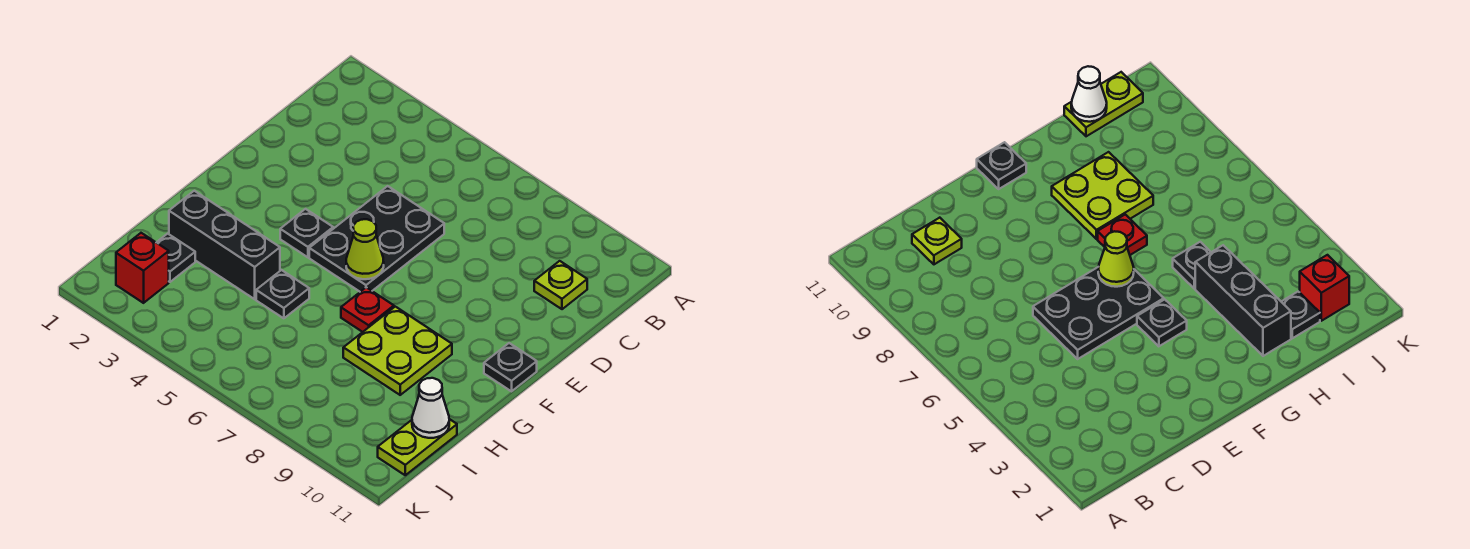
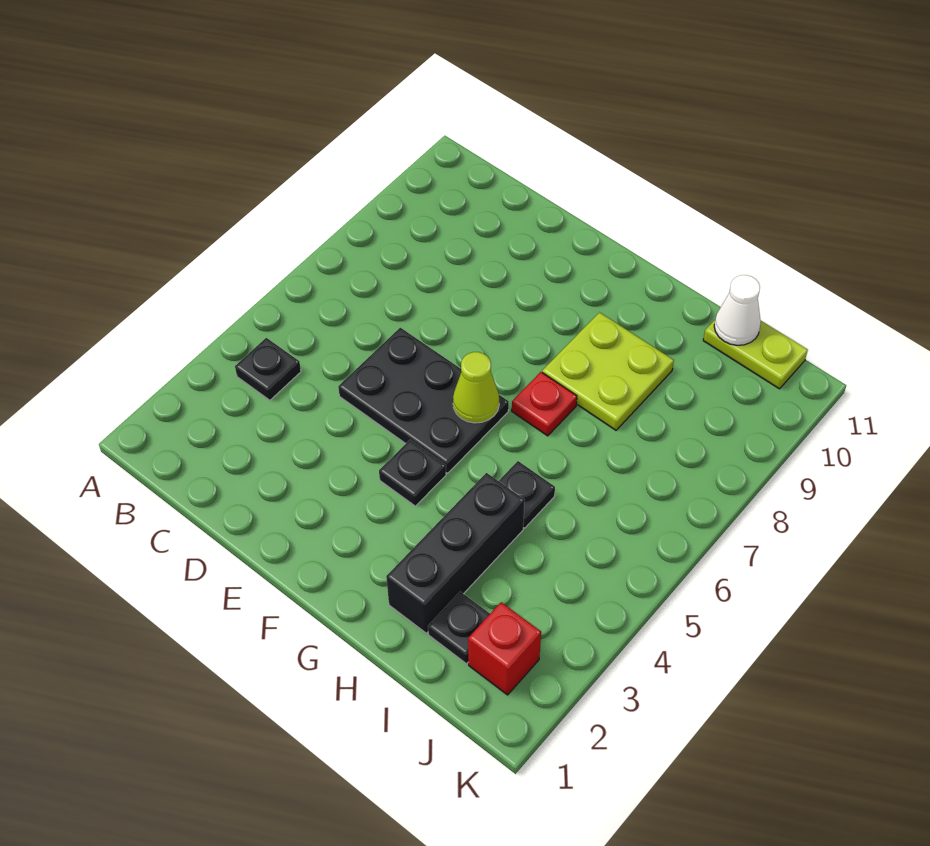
lime plate C10 level 1 -> none
black plate F11 level 1 -> black plate B4 level 1

